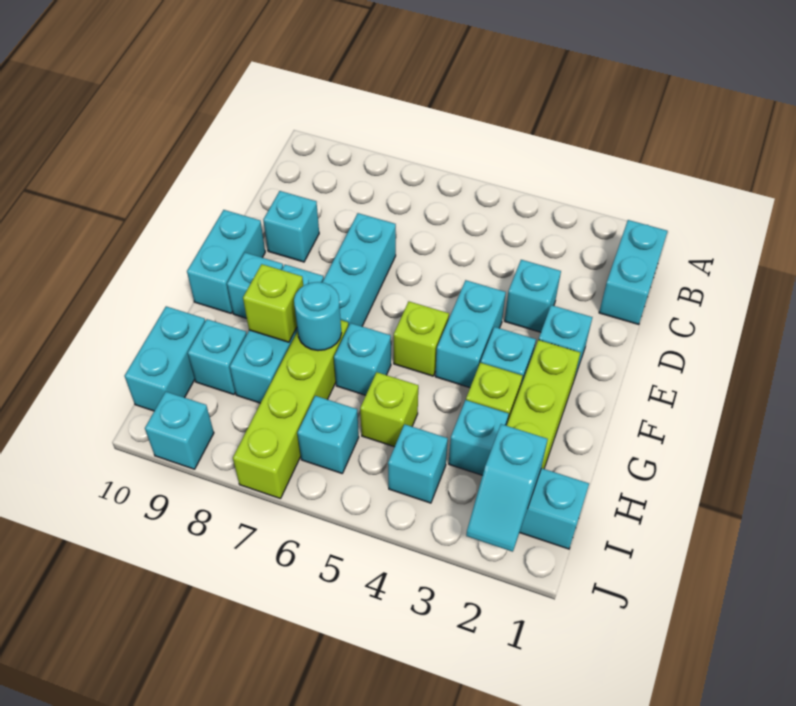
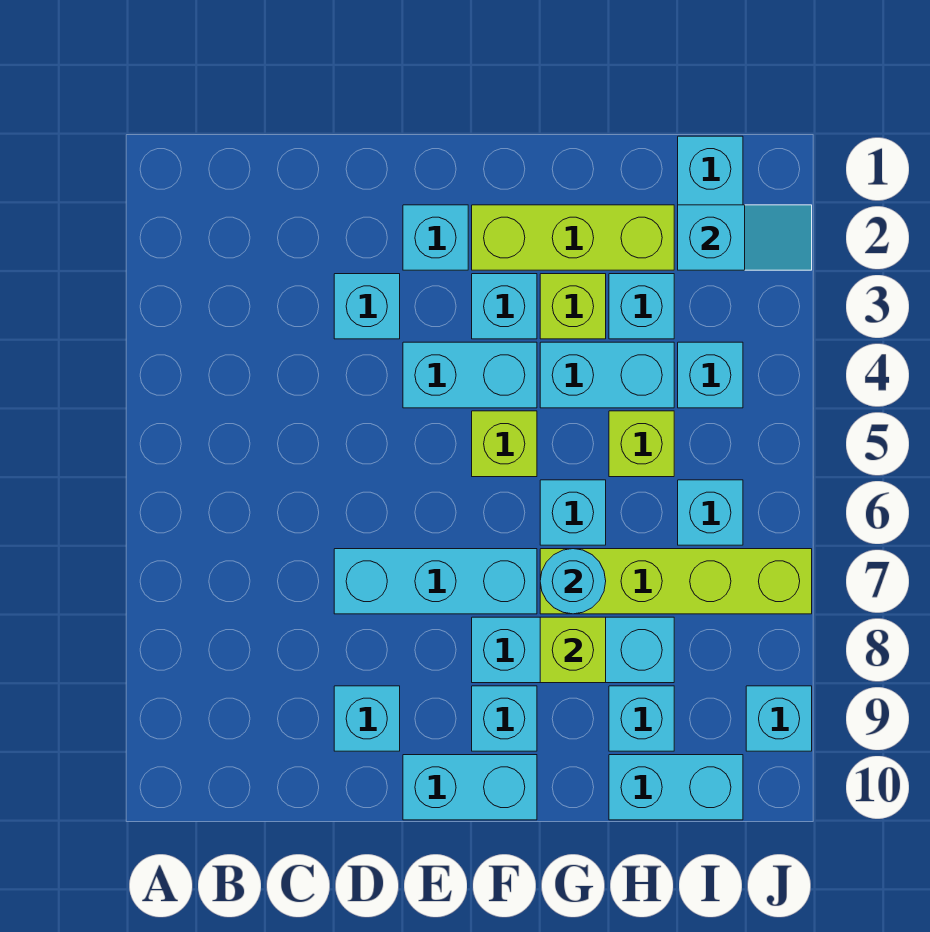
cyan brick B1:C1 level 1 -> cyan brick G4:H4 level 1

